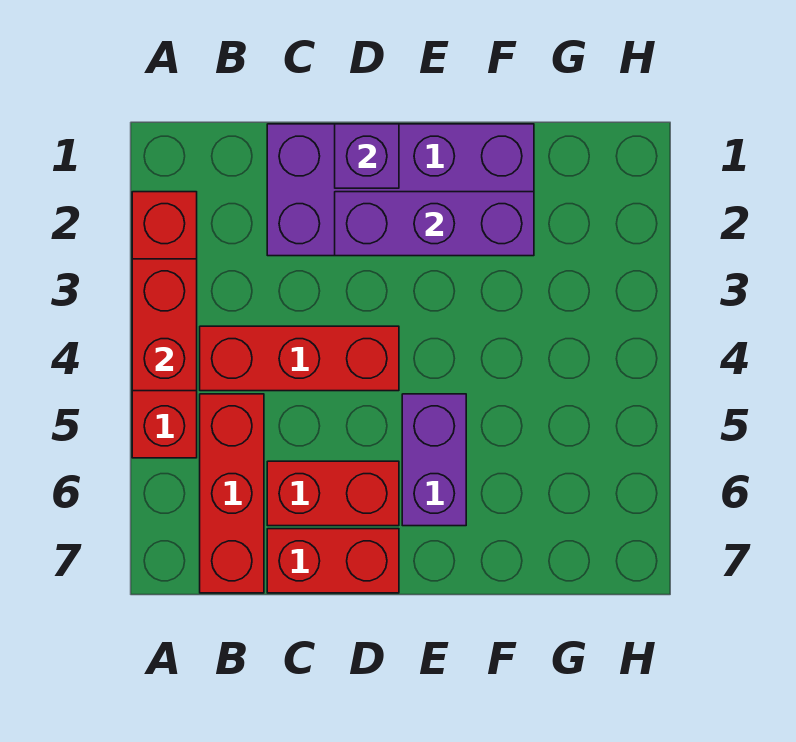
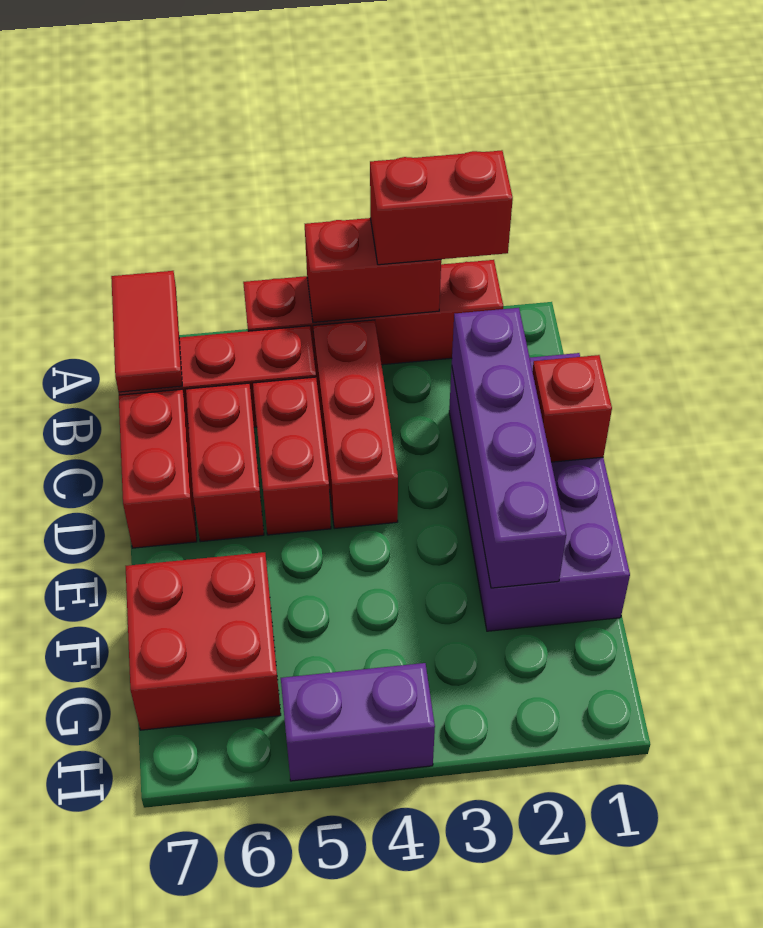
none -> red brick A2:A3 level 3
none -> red tile A7:B7 level 2
none -> red brick C5:D5 level 1
purple brick D1 level 2 -> red brick D1 level 2
purple brick D2:F2 level 2 -> purple brick C2:F2 level 2
purple brick E5:E6 level 1 -> purple brick H4:H5 level 1
none -> red brick F6:G7 level 1

